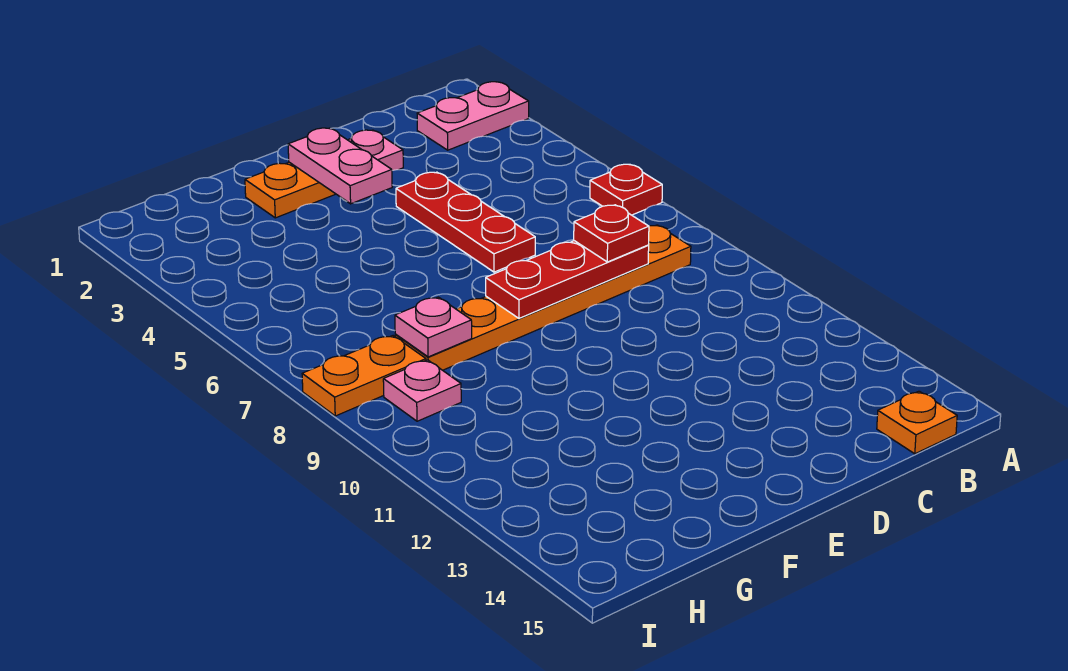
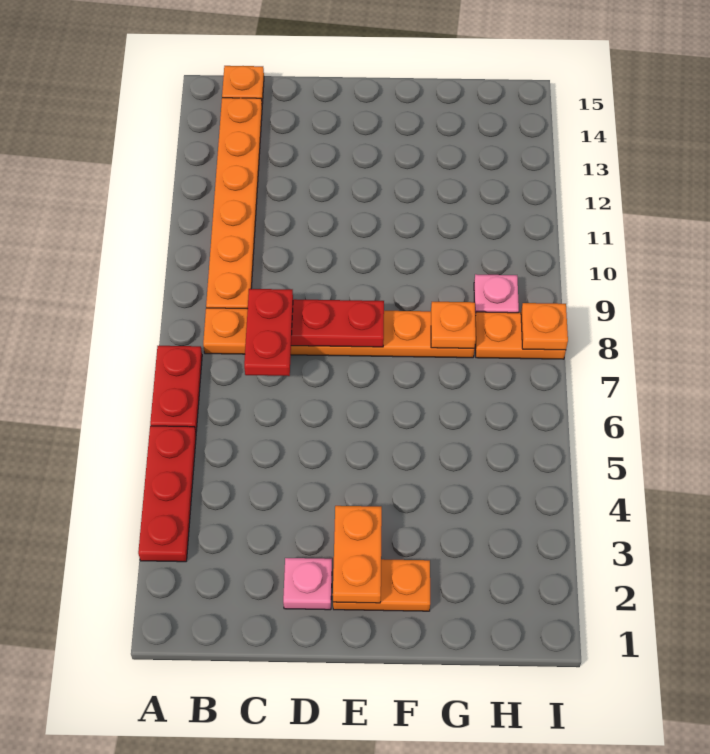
pink plate A2:B2 level 1 -> none
red plate A6 level 1 -> red plate A6:A7 level 1
none -> orange plate B9:B14 level 1
red plate C8 level 3 -> red plate C7:C8 level 3
red plate D4:D6 level 1 -> red plate A3:A5 level 1
pink plate E2:E3 level 2 -> orange plate E2:E3 level 2
pink plate G8 level 2 -> orange plate G8 level 2
none -> orange plate I8 level 2

